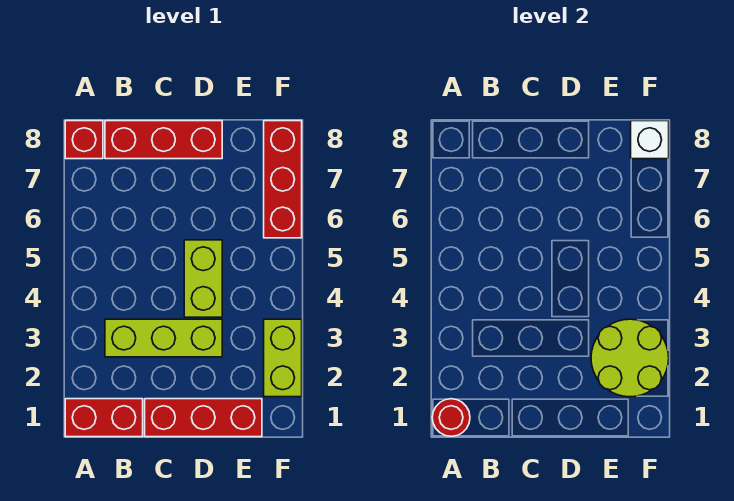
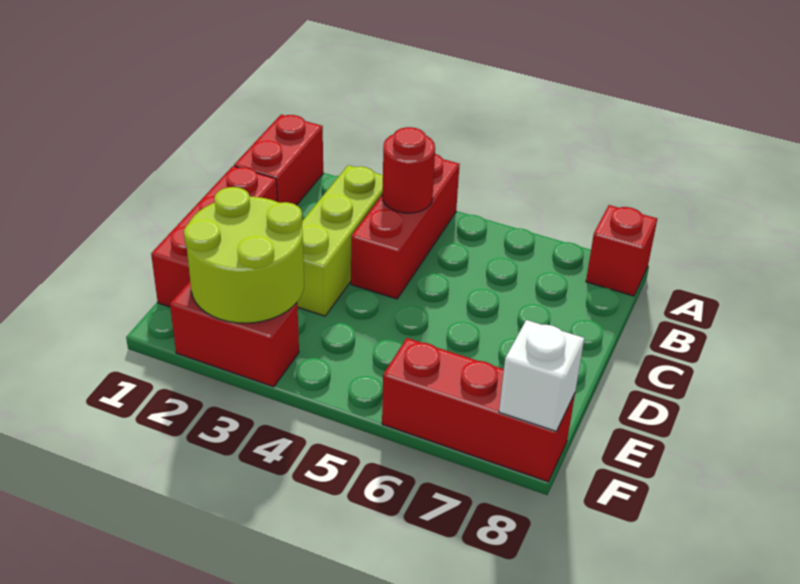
red round brick A1 level 2 -> red round brick B4 level 2
red brick B8:D8 level 1 -> red brick A4:C4 level 1
lime brick D4:D5 level 1 -> none
lime brick F2:F3 level 1 -> red brick F2:F3 level 1

